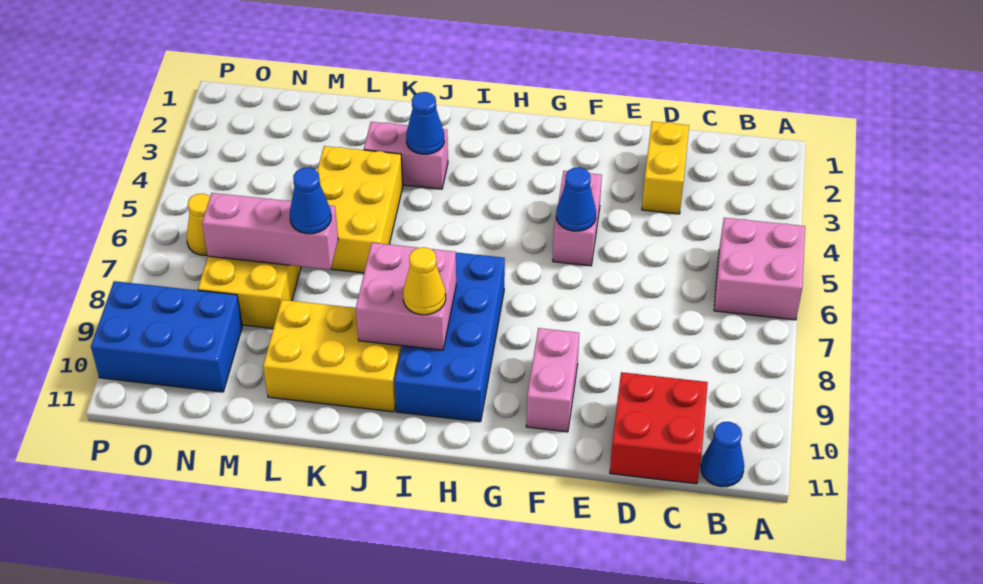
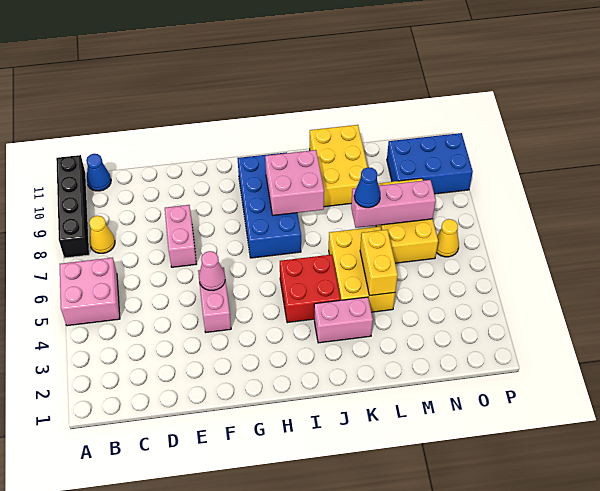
none -> black brick A8:A11 level 1
red brick C10:D11 level 1 -> red brick I4:J5 level 1
yellow brick D2:D3 level 1 -> yellow brick L4:L5 level 2
blue cone F5 level 2 -> pink cone F5 level 2
pink brick F9:F10 level 1 -> pink brick E7:E8 level 1
yellow cone I9 level 3 -> yellow cone B8 level 1
blue cone J3 level 2 -> none
yellow brick J9:L10 level 1 -> yellow brick K9:L11 level 1

